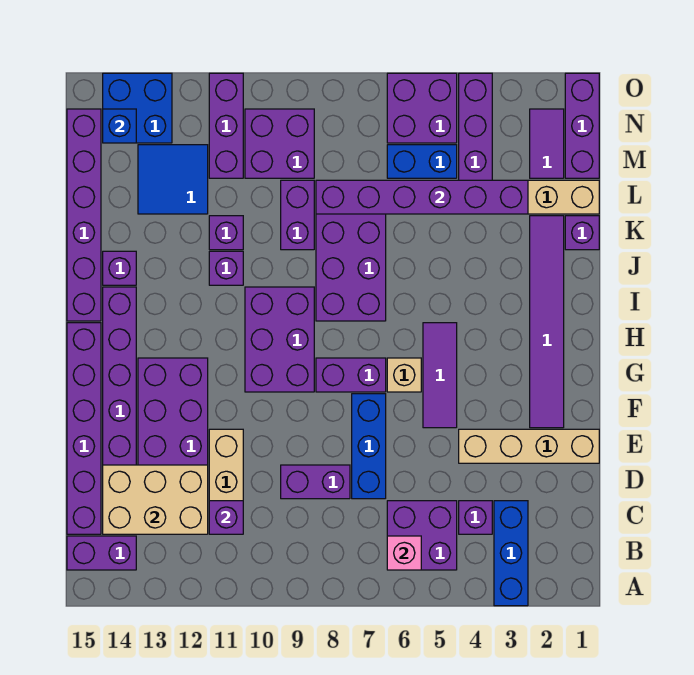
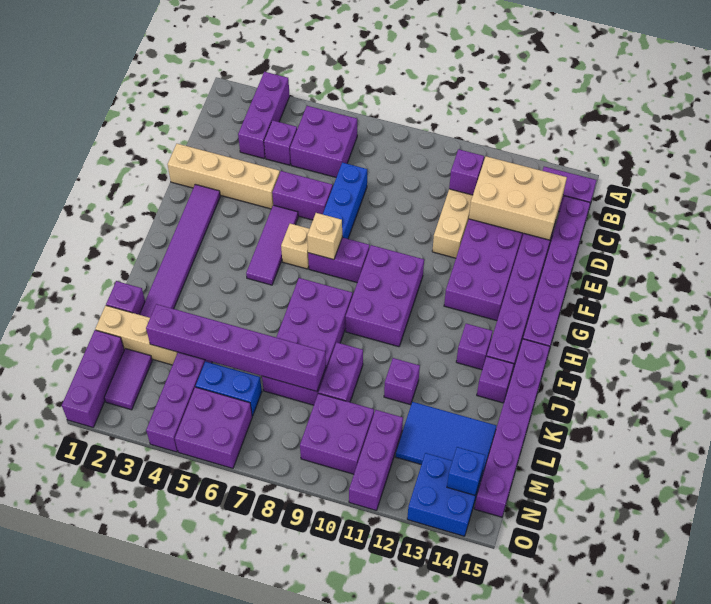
blue brick A3:C3 level 1 -> purple brick A3:C3 level 1
pink brick B6 level 2 -> none
purple brick D8:D9 level 1 -> purple brick E5:E6 level 1
none -> tan brick G7 level 2
purple brick J11 level 1 -> purple brick I13 level 1
blue tile L12:M13 level 1 -> blue tile L12:M14 level 1

